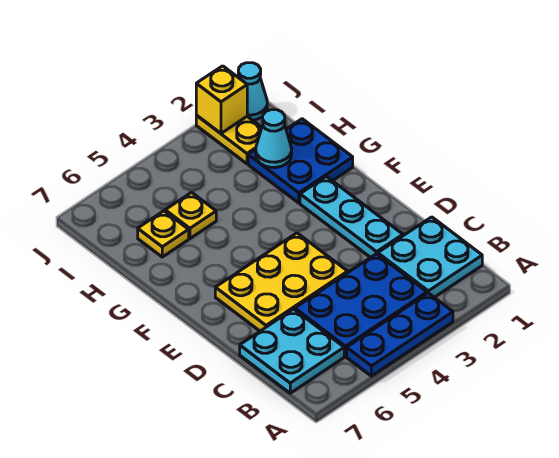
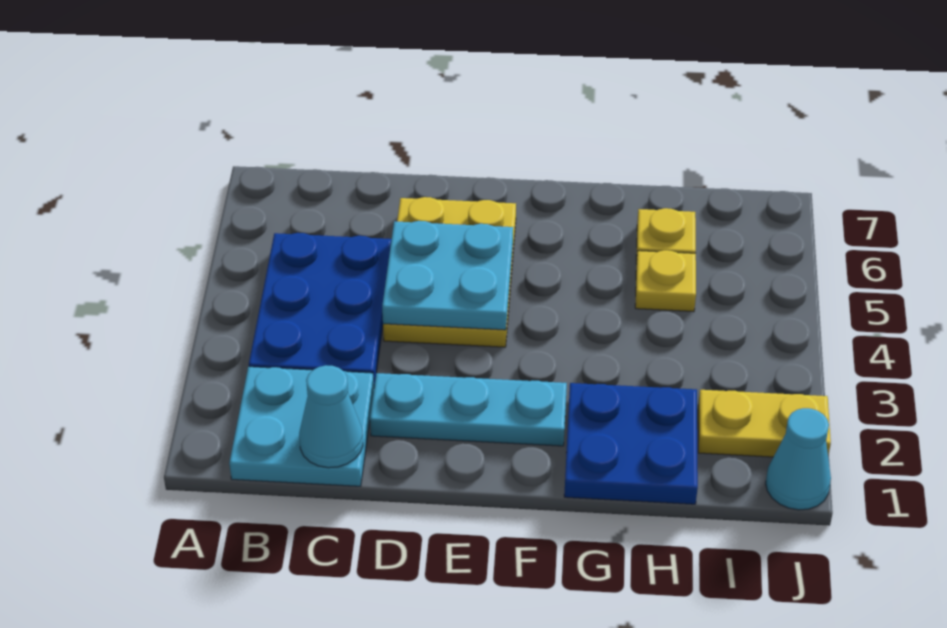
blue plate A3:A5 level 1 -> none
cyan plate B6:C7 level 1 -> cyan plate D4:E5 level 2
cyan cone H2 level 2 -> cyan cone C1 level 2
yellow brick J2 level 2 -> none

